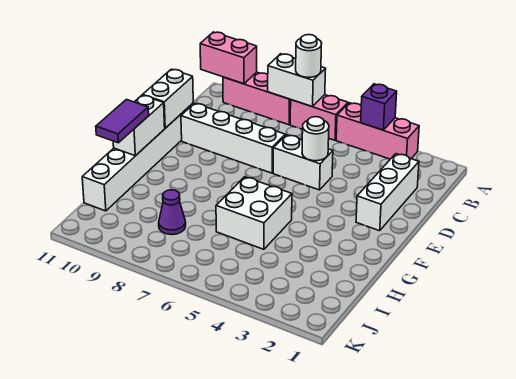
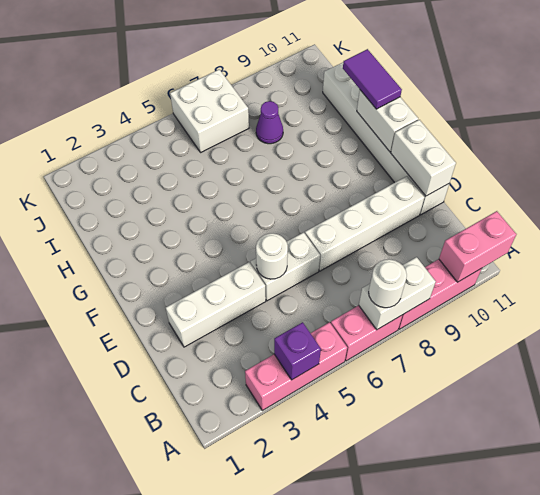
white brick C2:E2 level 1 -> white brick D2:D4 level 1
white brick G5:H6 level 1 -> white brick J6:K7 level 1

